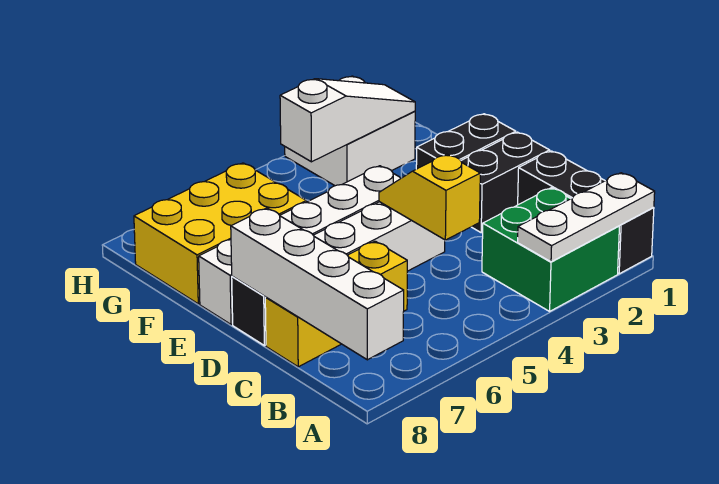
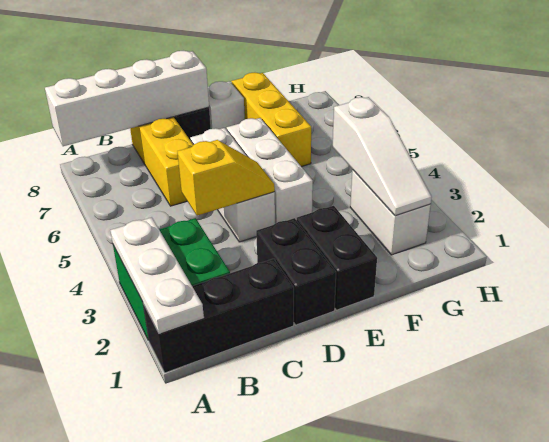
yellow brick F6:G8 level 1 -> yellow brick F6:F8 level 1
white brick G2:H3 level 1 -> white brick G2:G3 level 1

